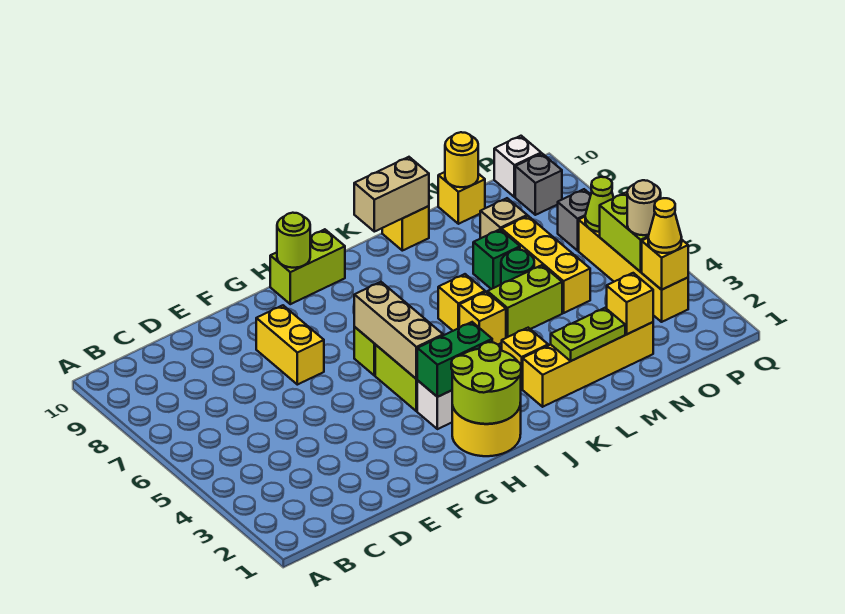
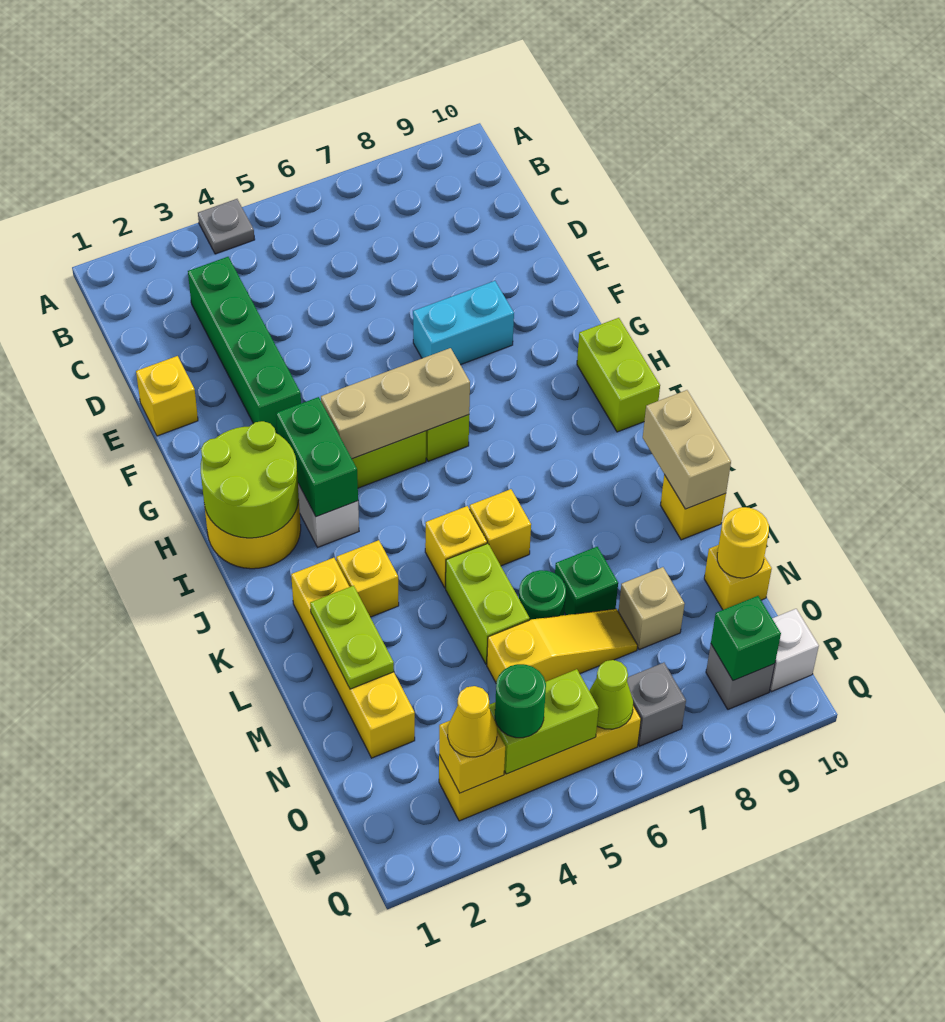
none -> grey plate A4 level 1
none -> green brick C3:F3 level 1
yellow brick F7:F8 level 1 -> cyan brick F7:F8 level 1
lime round brick H10 level 2 -> none
yellow brick N2 level 2 -> yellow brick E1 level 1
yellow brick N5:N7 level 1 -> yellow slope N5:N7 level 1 top 5
tan round brick P4 level 3 -> green round brick P4 level 3
none -> green brick P9 level 2

